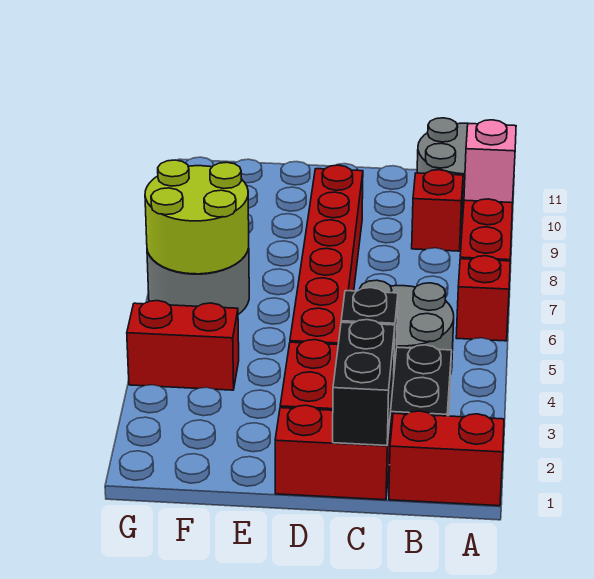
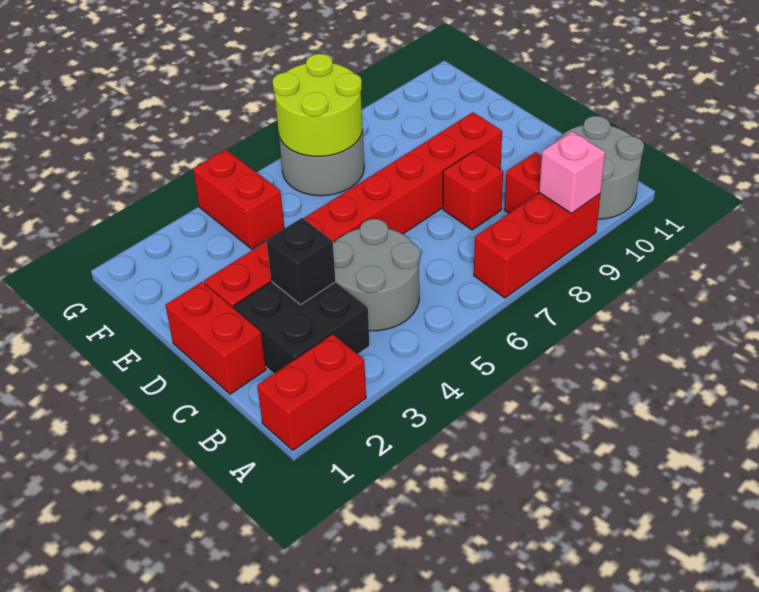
red brick A1:B1 level 1 -> red brick A1:A2 level 1
red brick A6 level 1 -> red brick C8 level 1
black brick C1:C2 level 2 -> none

